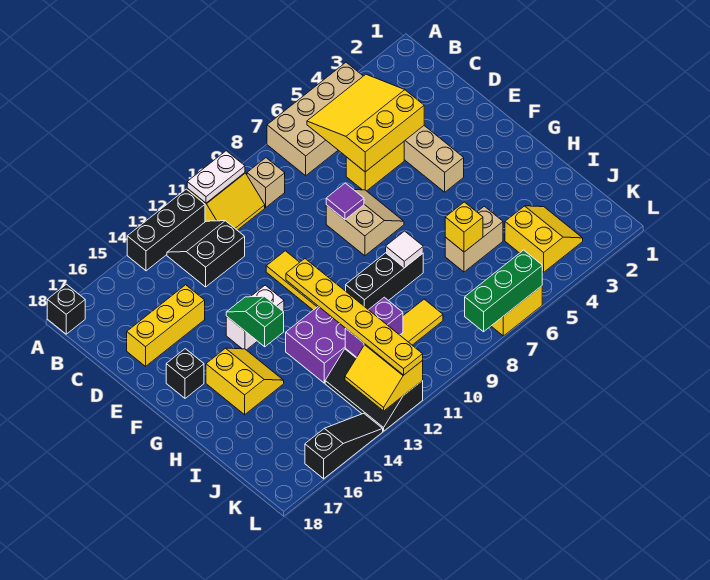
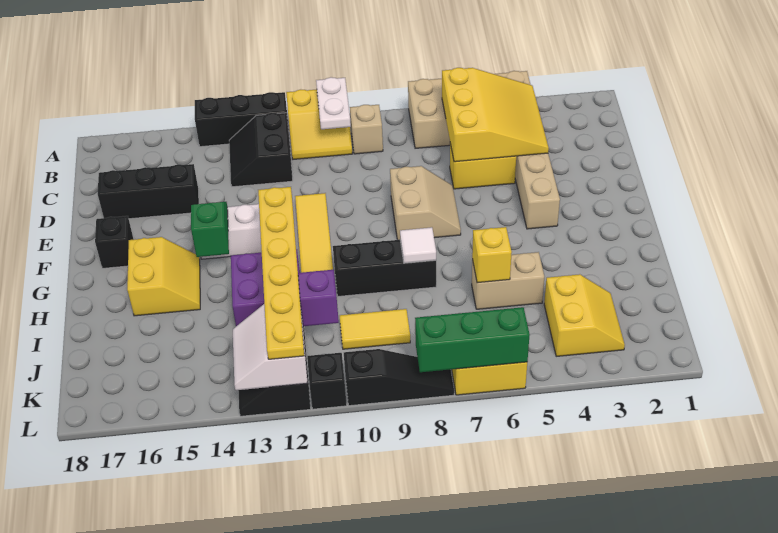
white plate A10:A11 level 2 -> white plate A10:B10 level 2
black brick A18 level 1 -> black brick L11 level 1
yellow slope B4:D6 level 2 top D -> yellow slope B4:D6 level 2 top 6
black slope B12:C13 level 1 top C -> black slope B12:C13 level 1 top 12
yellow brick D15:D17 level 1 -> black brick D15:D17 level 1
purple tile E8 level 2 -> none
yellow slope K12:L13 level 2 top 12 -> white slope K12:L13 level 2 top 12
black slope L14:L16 level 1 top 16 -> black slope L8:L10 level 1 top 10

